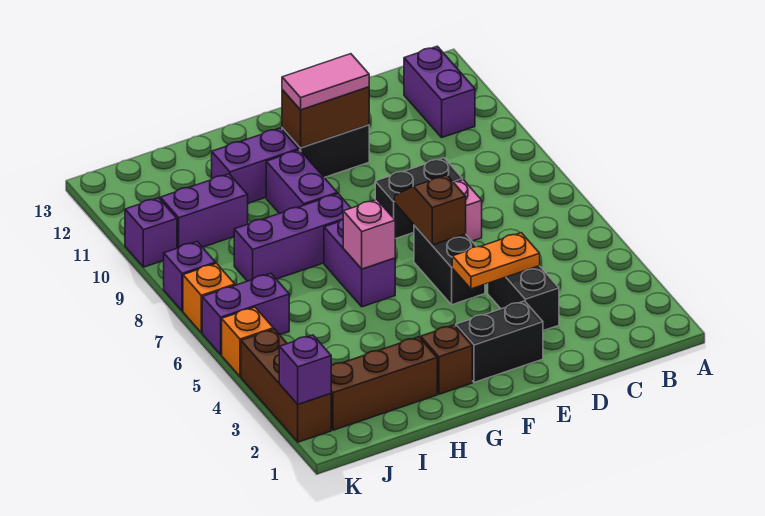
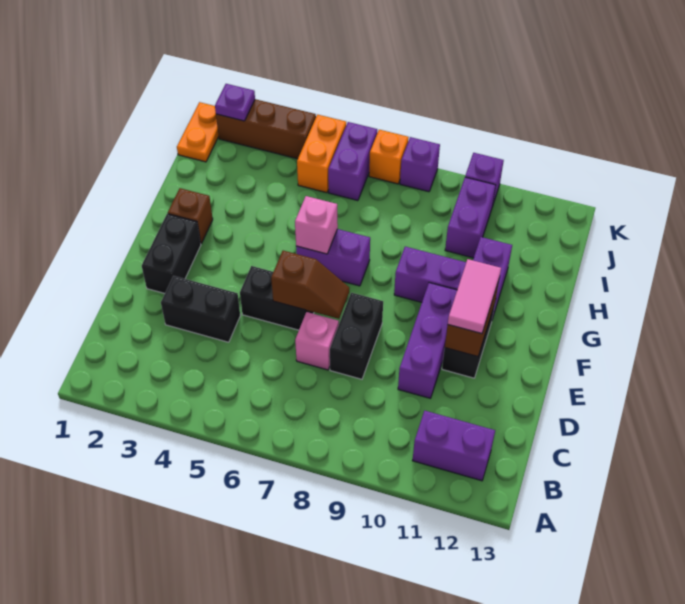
orange plate D4:E4 level 2 -> orange plate J1:K1 level 1
purple brick G8:I8 level 1 -> purple brick D10:F10 level 1
brown brick H2:J2 level 1 -> none
purple brick K2 level 2 -> purple plate K2 level 2
orange brick K5 level 1 -> orange brick J5:K5 level 1

